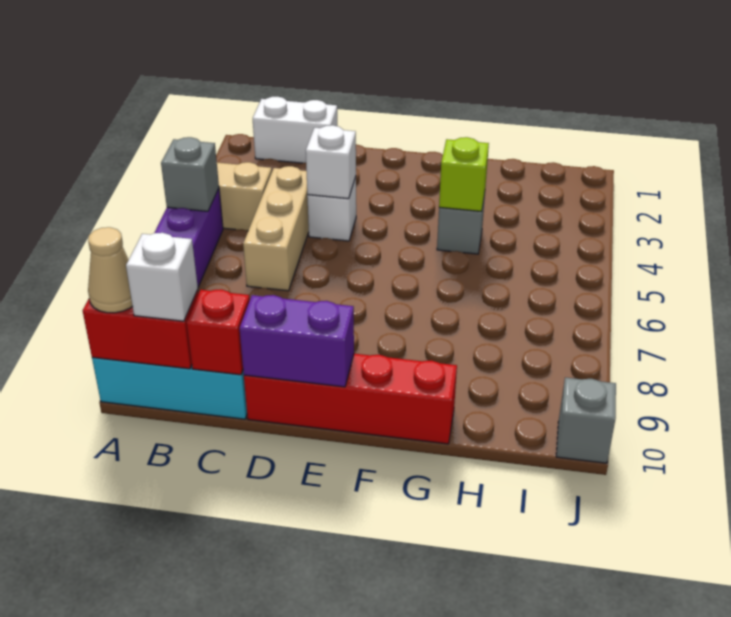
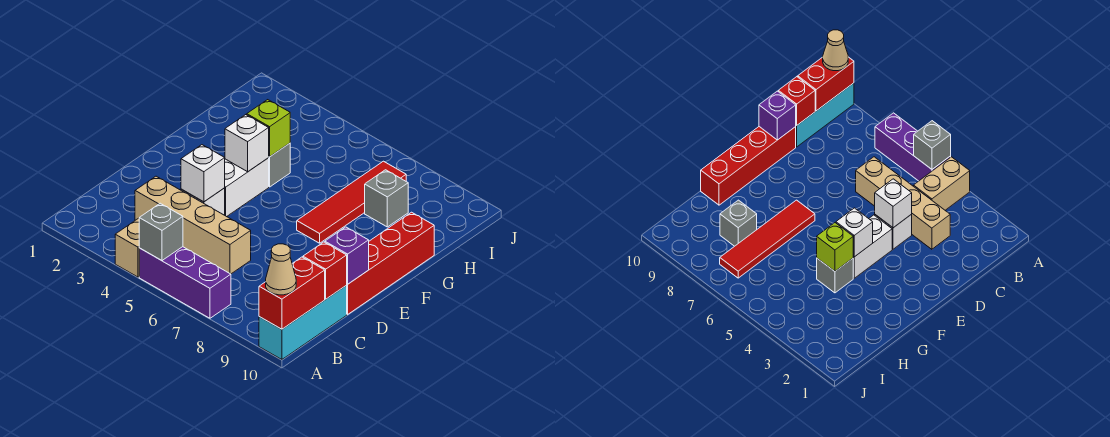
white brick B1:C1 level 1 -> white brick E4:F4 level 1
white brick B10 level 3 -> white brick F4 level 2
tan brick C4:C6 level 1 -> tan brick C3:C6 level 1
purple brick D10:E10 level 2 -> purple brick D10 level 2
none -> red tile F7:I7 level 1
grey brick J10 level 1 -> grey brick H8 level 1

